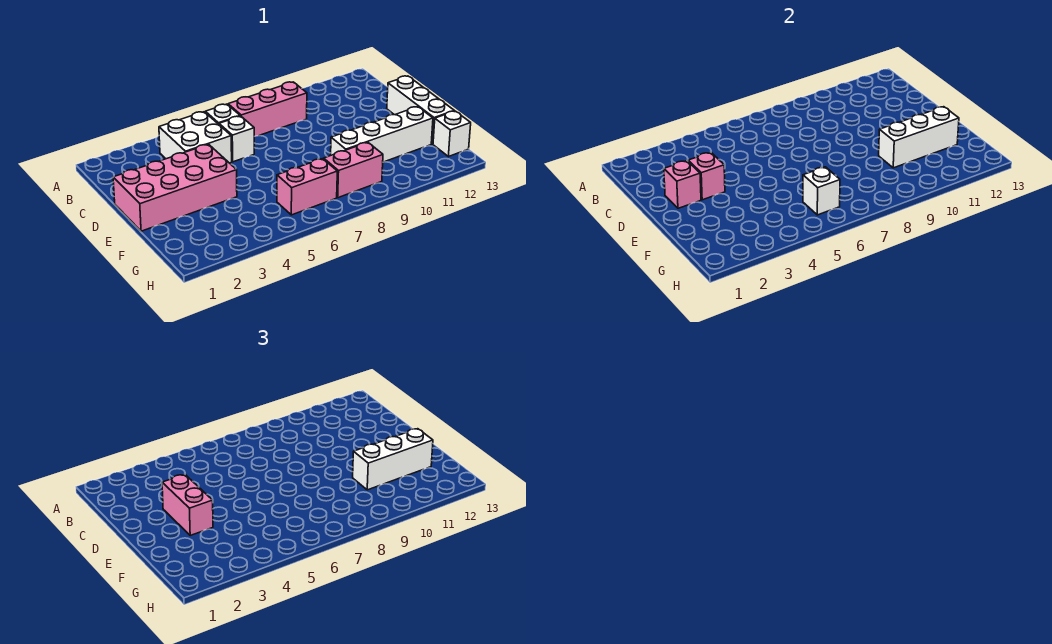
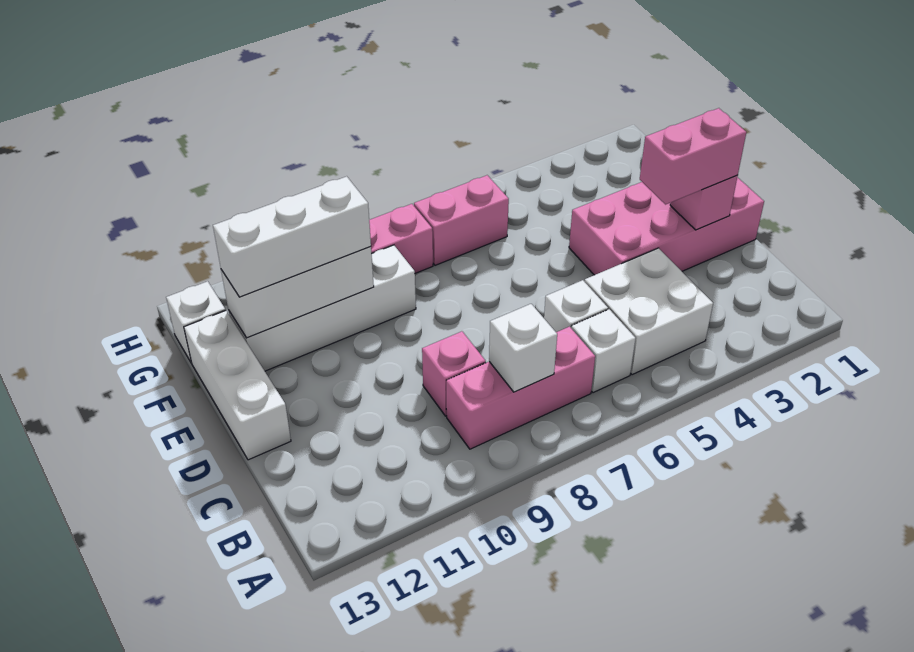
pink brick D3 level 2 -> pink brick C9 level 1
pink brick D3:E3 level 3 -> pink brick D2:D3 level 3
white brick G6 level 2 -> white brick B8 level 2

